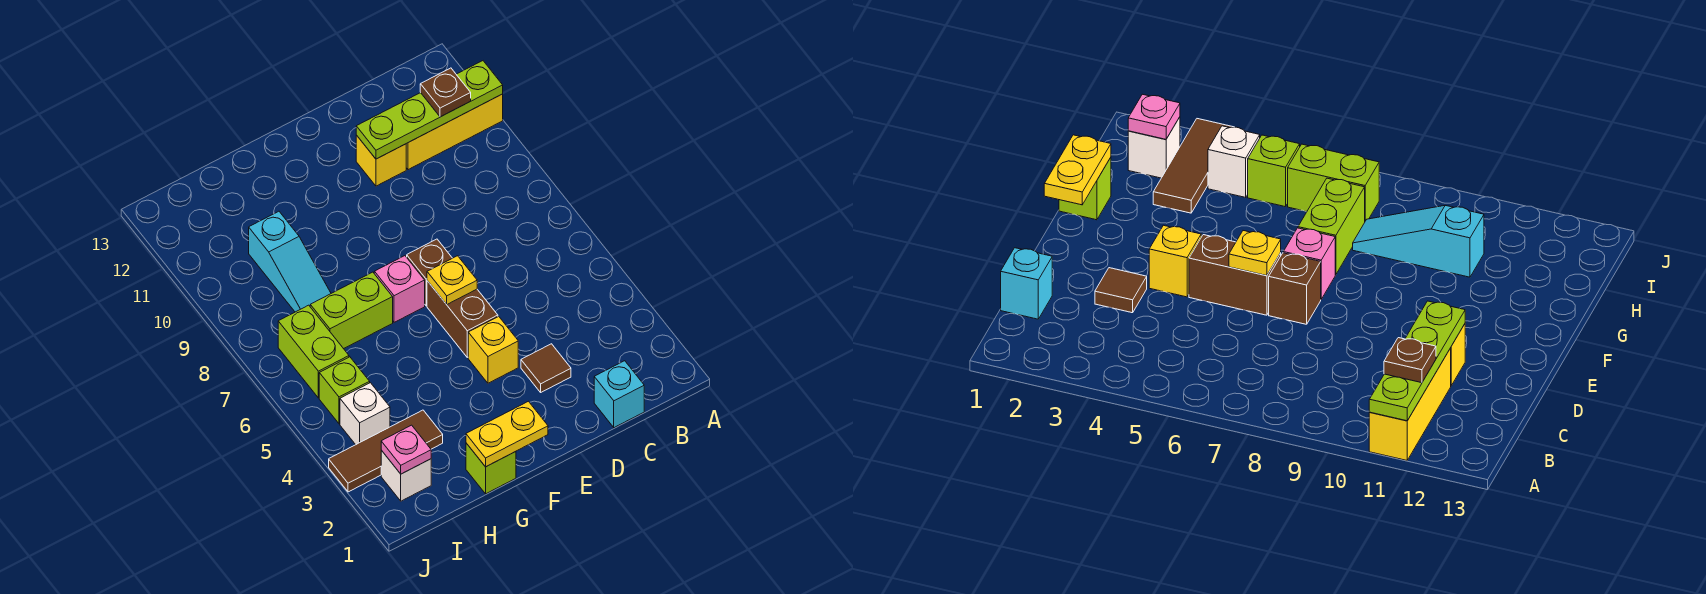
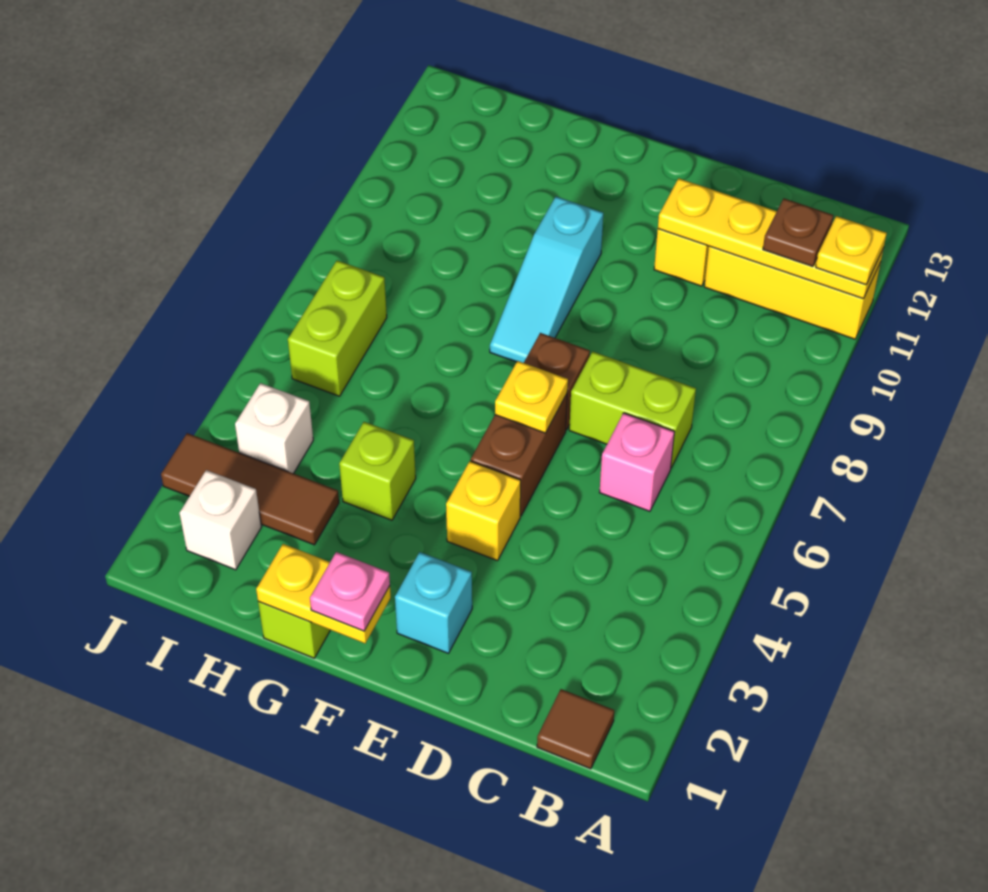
lime plate A11:D11 level 2 -> yellow plate A11:D11 level 2
none -> yellow plate A11 level 3
cyan brick C1 level 1 -> cyan brick E2 level 1
brown tile D3 level 1 -> brown tile B1 level 1
pink brick F7 level 1 -> pink brick C6 level 1
lime brick G7:H7 level 1 -> lime brick C7:D7 level 1
cyan slope H8:H10 level 1 top 10 -> cyan slope F8:F10 level 1 top 10
pink plate I2 level 2 -> pink plate F1 level 3
lime brick I5 level 1 -> lime brick G4 level 1

